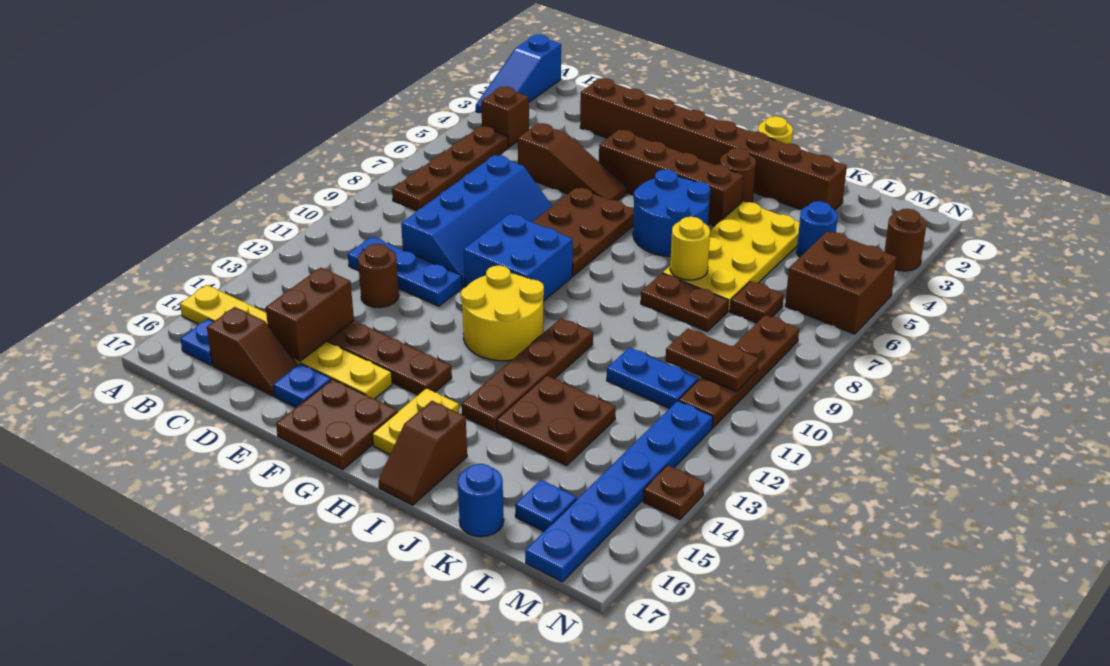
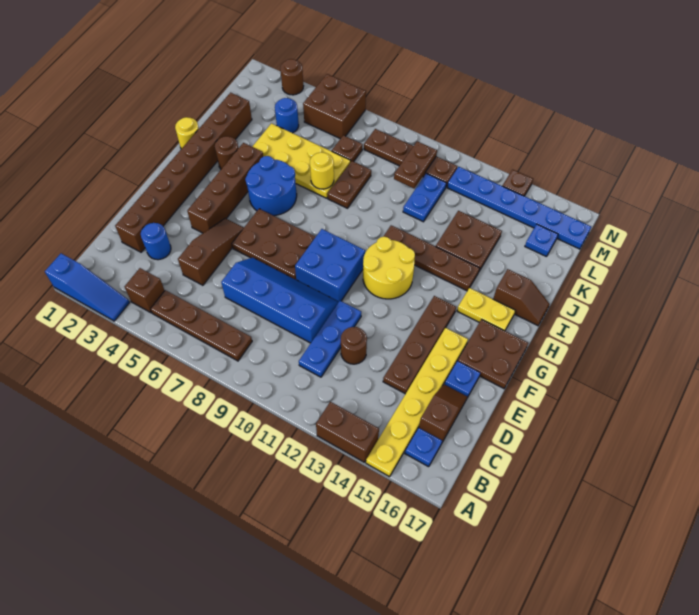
brown brick D14:D15 level 2 -> brown brick A13:A14 level 1
blue round brick K17 level 1 -> blue round brick D3 level 1

